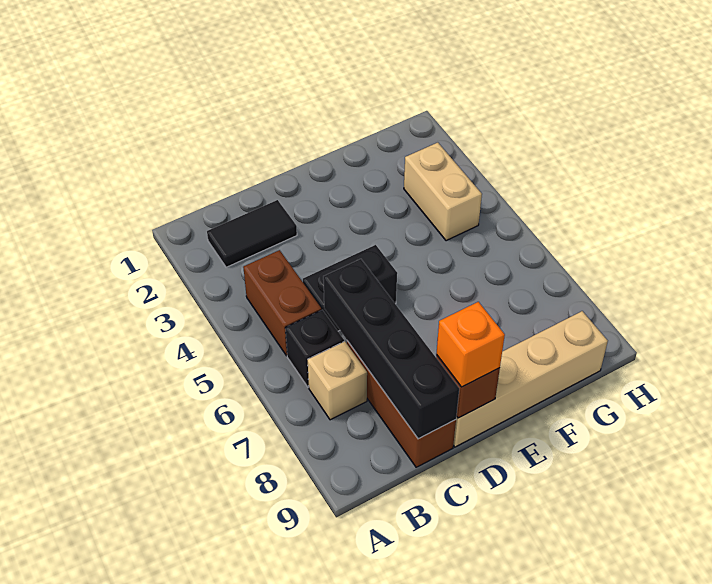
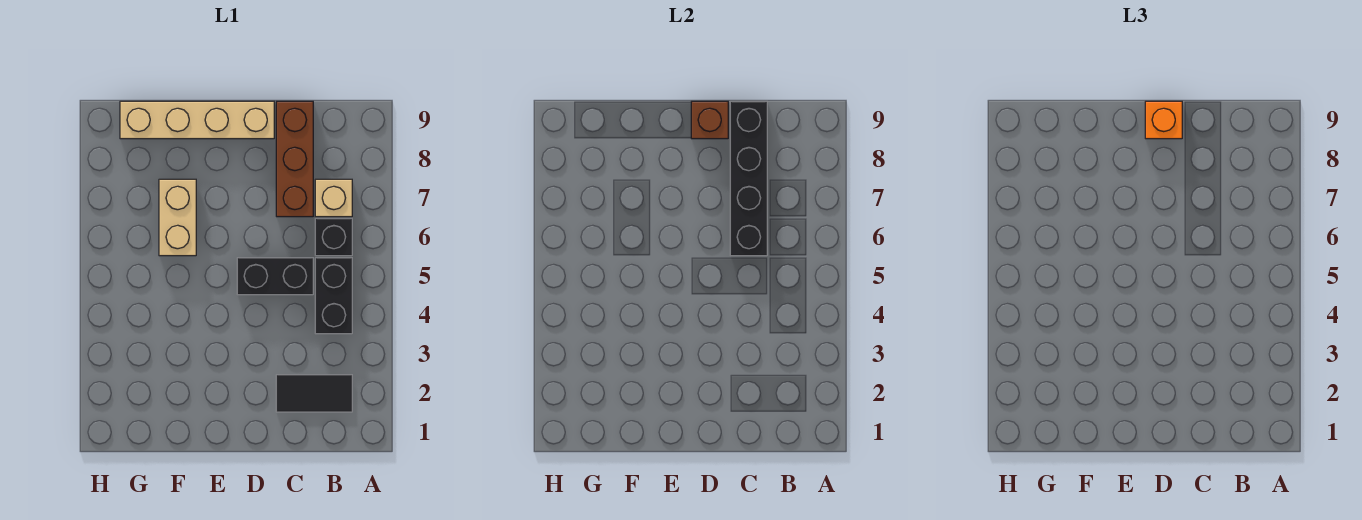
brown brick B4:B5 level 1 -> black brick B4:B5 level 1
tan brick G3:G4 level 1 -> tan brick F6:F7 level 1

